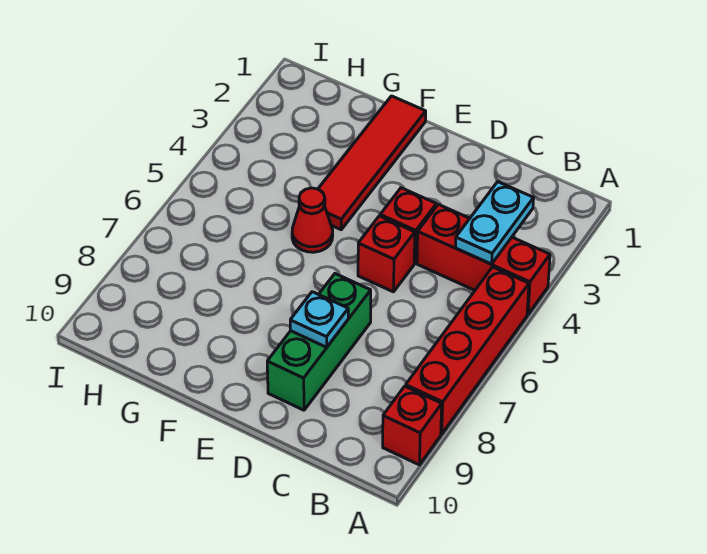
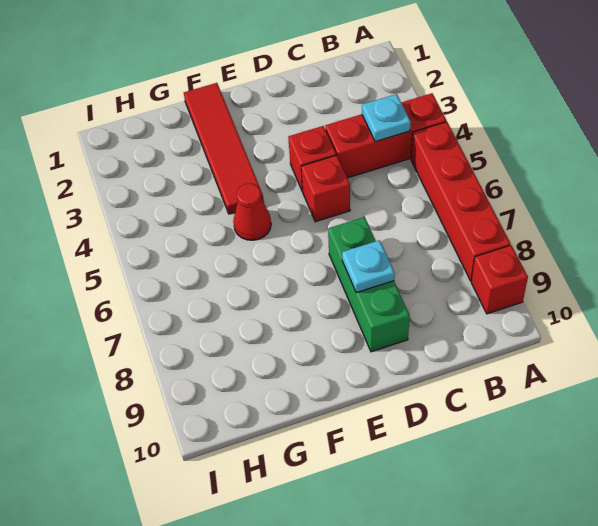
cyan plate B3:B4 level 2 -> cyan plate B4 level 2

